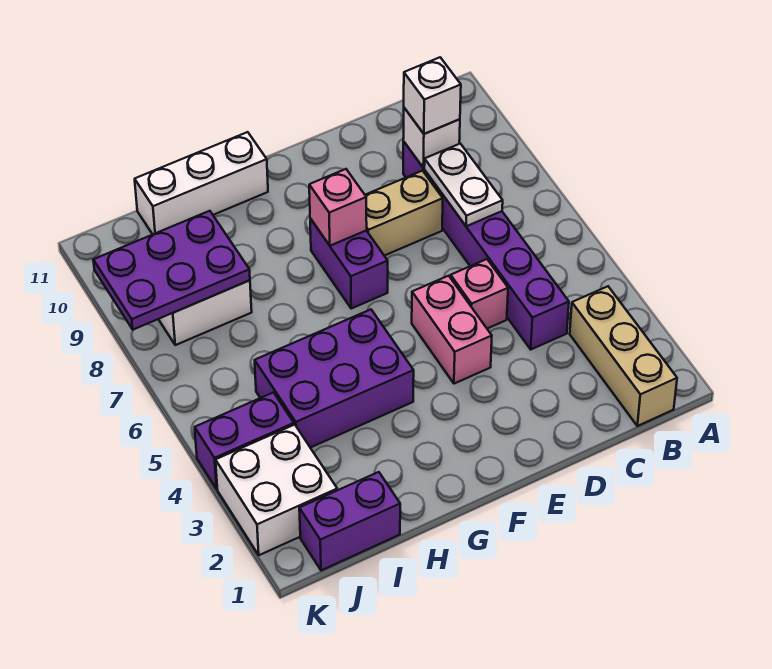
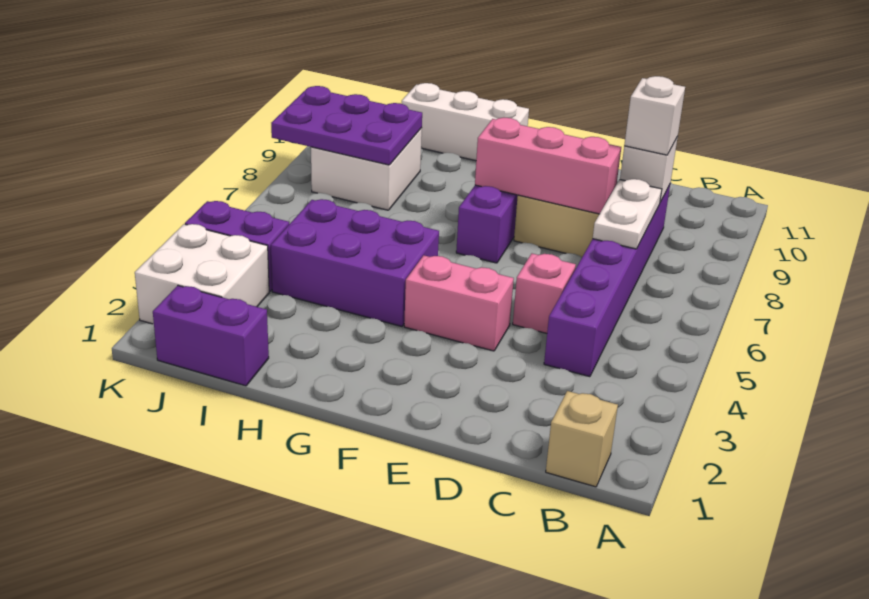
tan brick B1:B3 level 1 -> tan brick B1 level 1
pink brick E4:E5 level 1 -> pink brick E4:F4 level 1
pink brick F8 level 2 -> pink brick D8:F8 level 2

